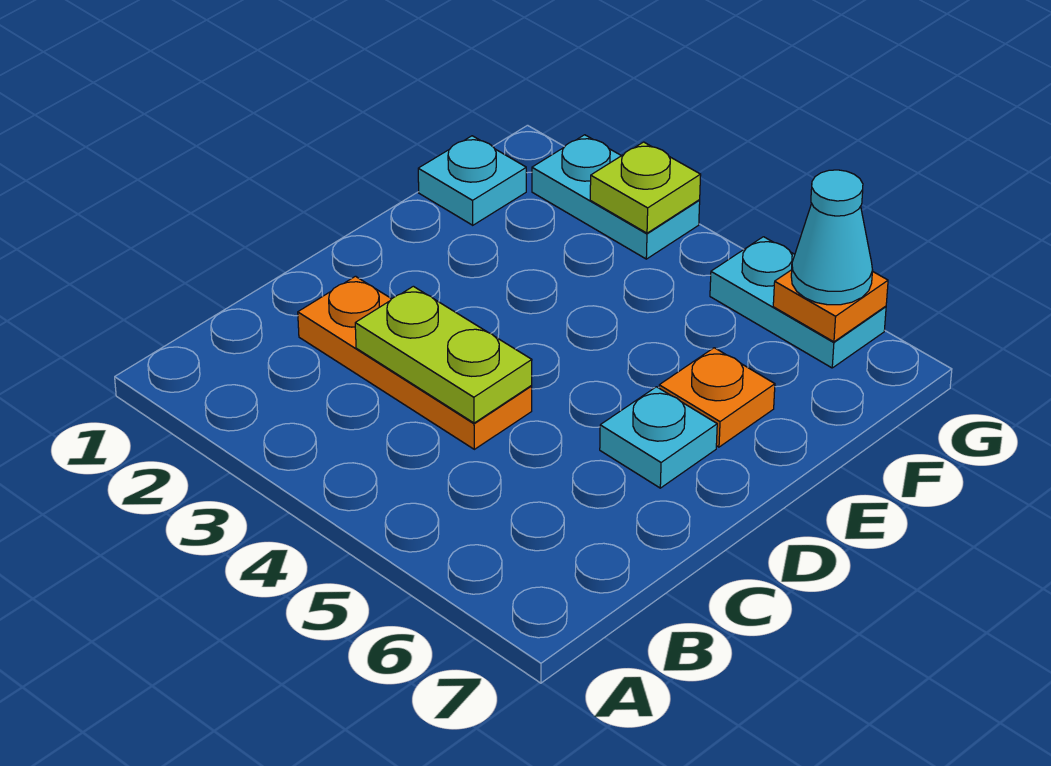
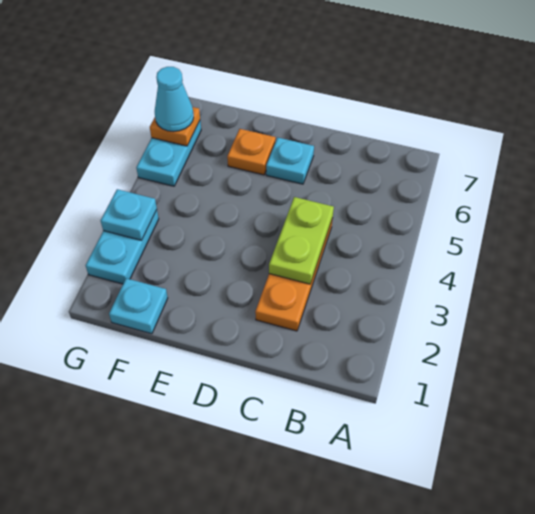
lime plate G3 level 2 -> cyan plate G3 level 2

